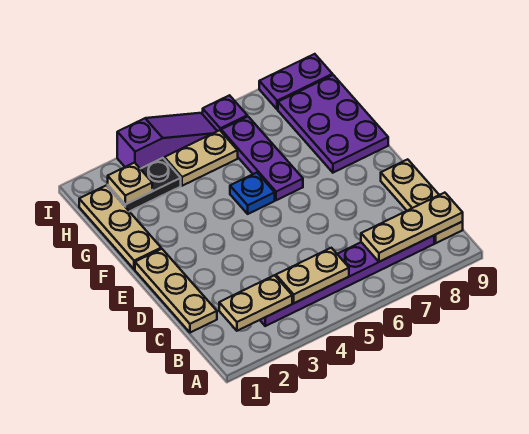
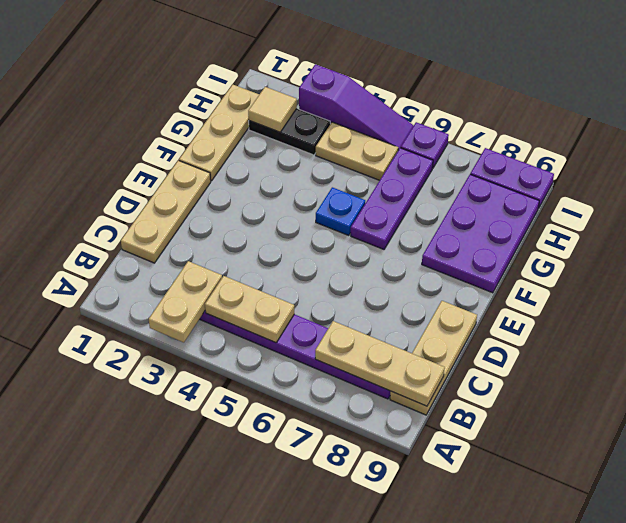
tan plate B2:B3 level 2 -> tan plate A3:B3 level 2
tan plate H2 level 2 -> tan tile H2 level 2

